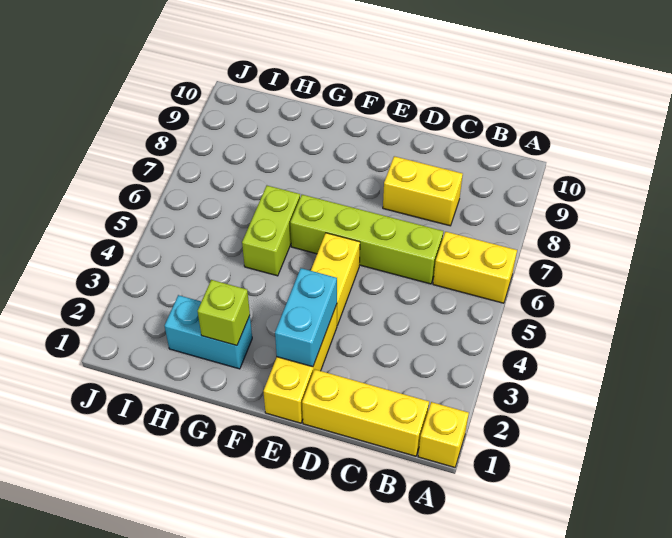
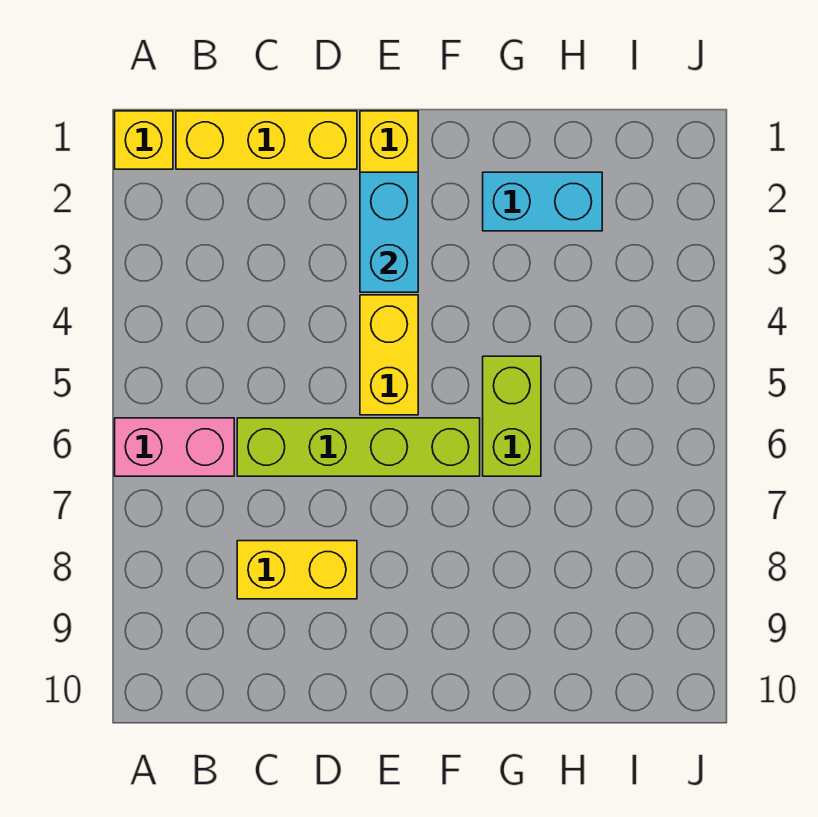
yellow brick A6:B6 level 1 -> pink brick A6:B6 level 1
lime brick G2 level 2 -> none

